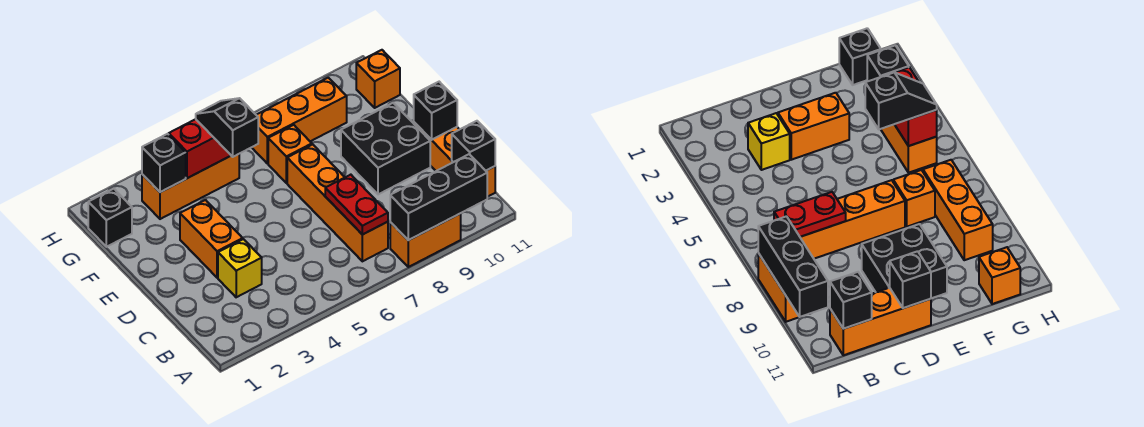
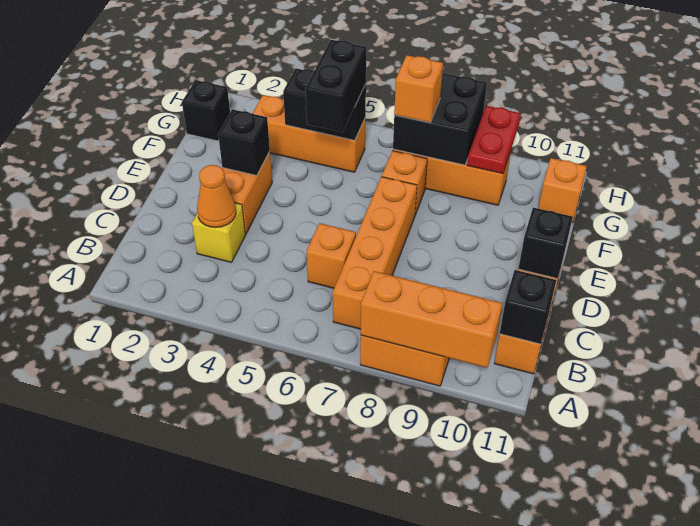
black brick A8:A10 level 2 -> orange brick A8:A10 level 2
red plate B7:C7 level 2 -> red plate G9:H9 level 2
none -> orange cone C3 level 2
none -> orange brick C6 level 1
black brick D9:E10 level 1 -> black brick G7:H8 level 2
black slope F5:G5 level 3 top F -> black brick F5:G5 level 3
black brick G3 level 2 -> black brick E3 level 2
red brick G4:G5 level 2 -> black brick G4:G5 level 2
none -> orange brick G7 level 3

